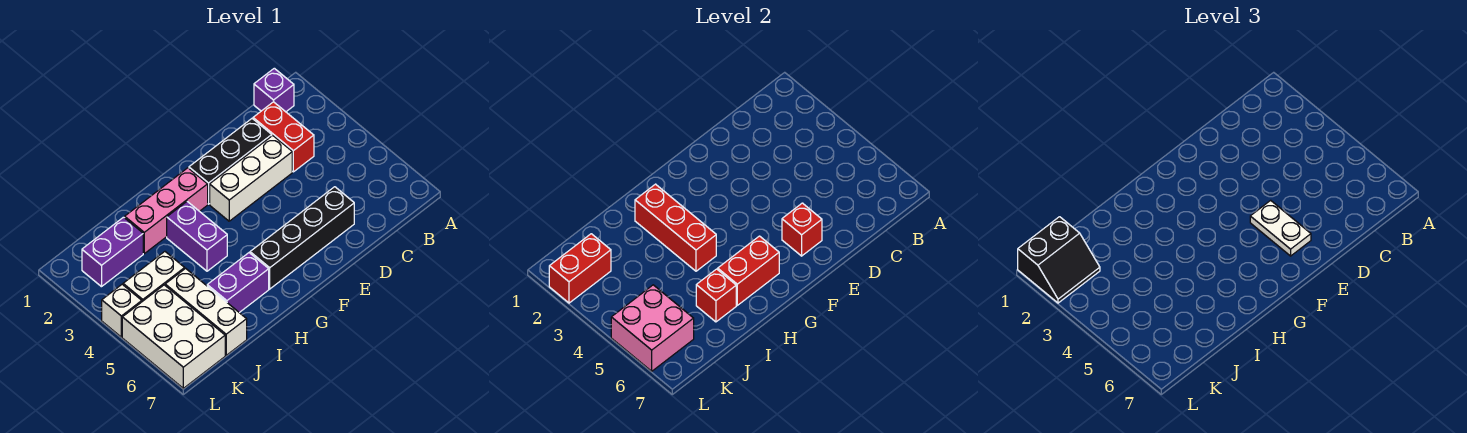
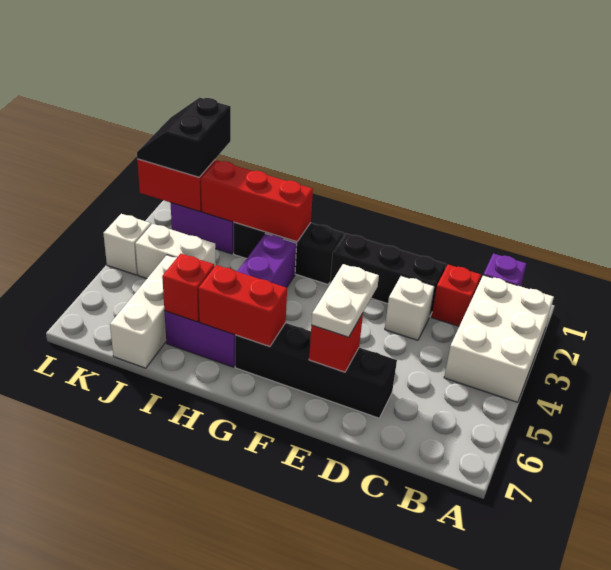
red brick C2:C3 level 1 -> red brick C2 level 1
white brick D3:F3 level 1 -> white brick D3 level 1
pink brick G2:I2 level 1 -> black brick G2:I2 level 1
red brick H2:H4 level 2 -> red brick H2:J2 level 2
black slope K1:L2 level 3 top 1 -> black slope K1:L2 level 3 top K
white brick K5:L7 level 1 -> white brick A2:B4 level 1
pink brick K5:L6 level 2 -> none

